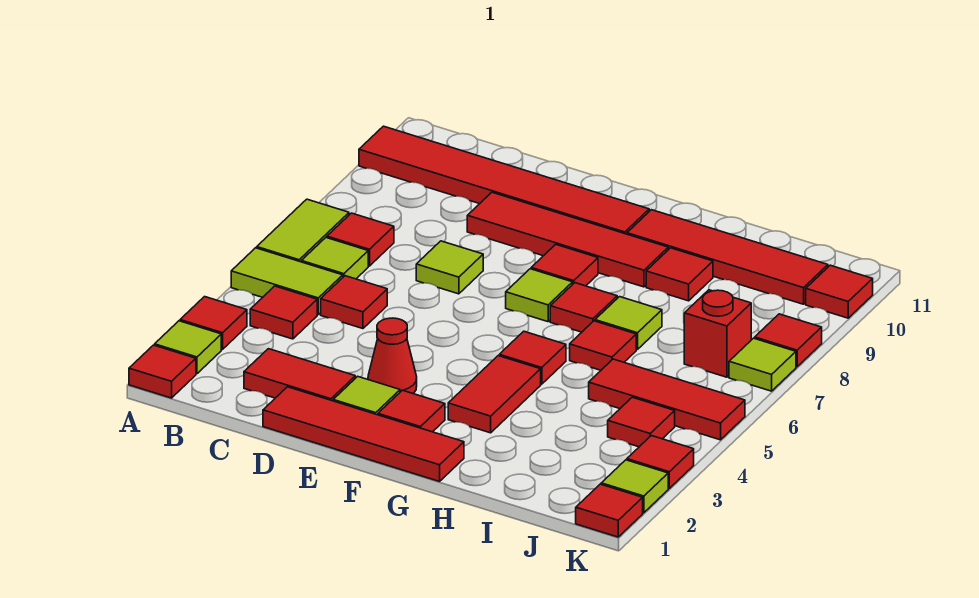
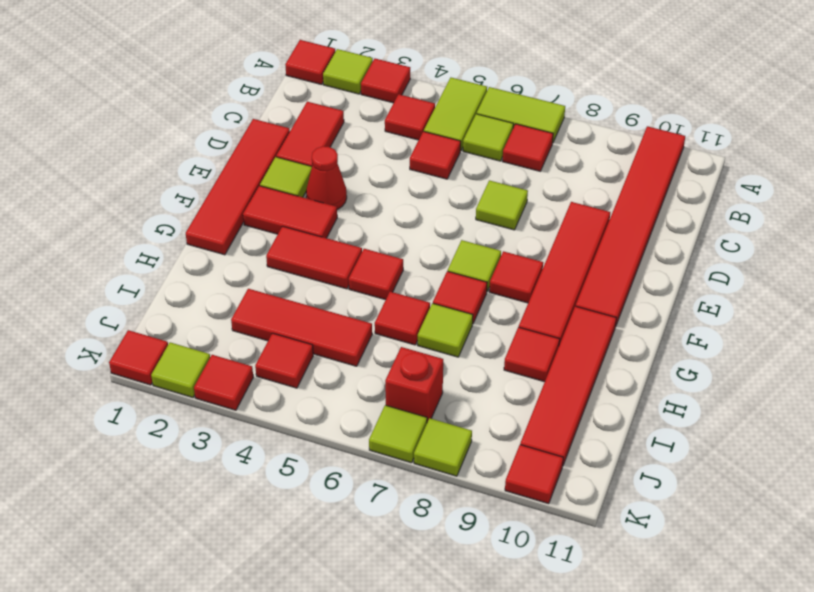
red tile F2 level 1 -> red tile F2:F3 level 1
red tile I5:K5 level 1 -> red tile I3:I5 level 1
red tile K8 level 1 -> lime tile K8 level 1

